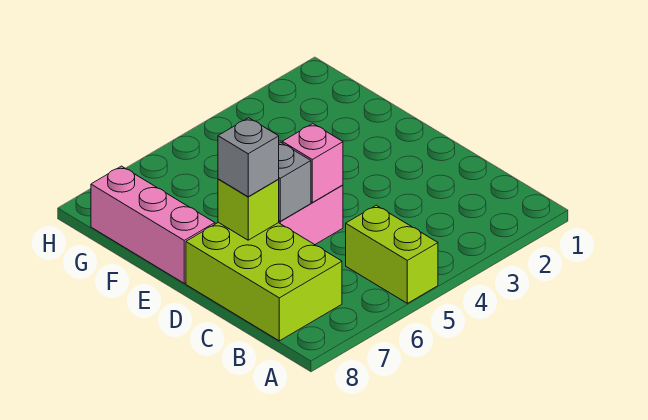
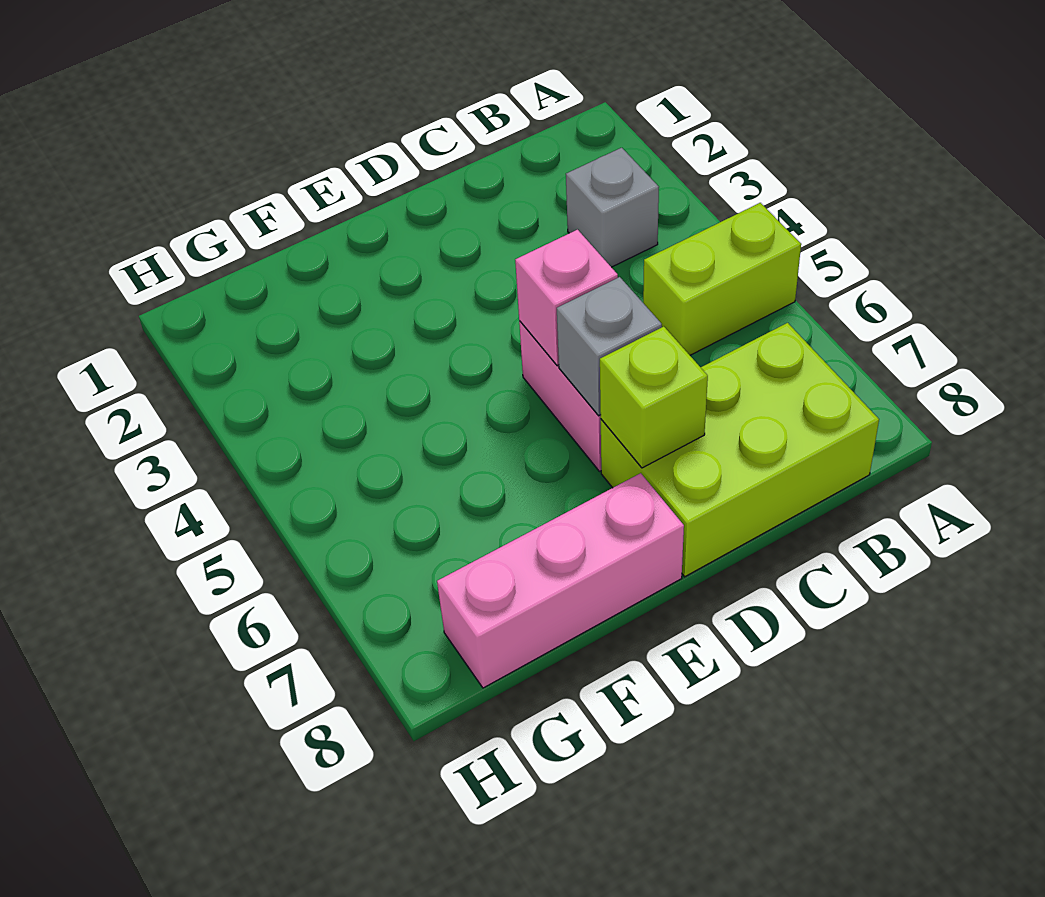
grey brick D7 level 3 -> grey brick B3 level 1

